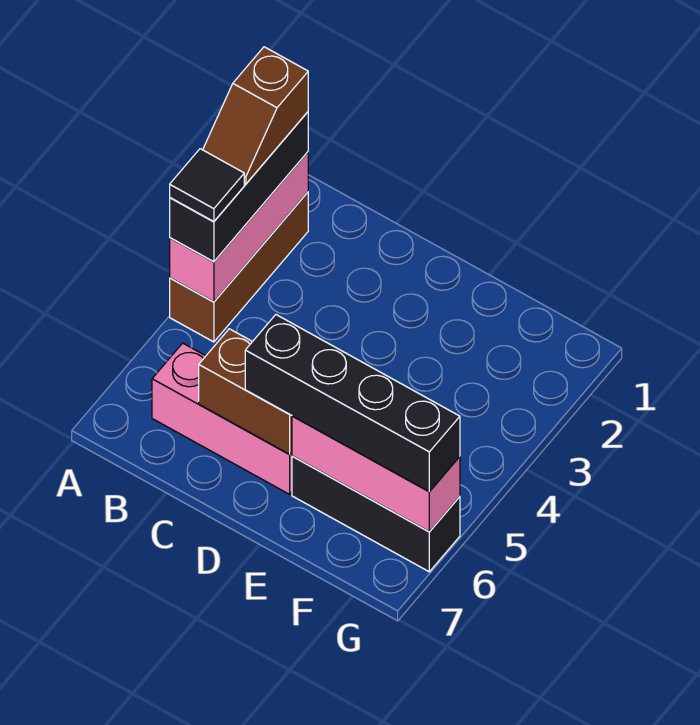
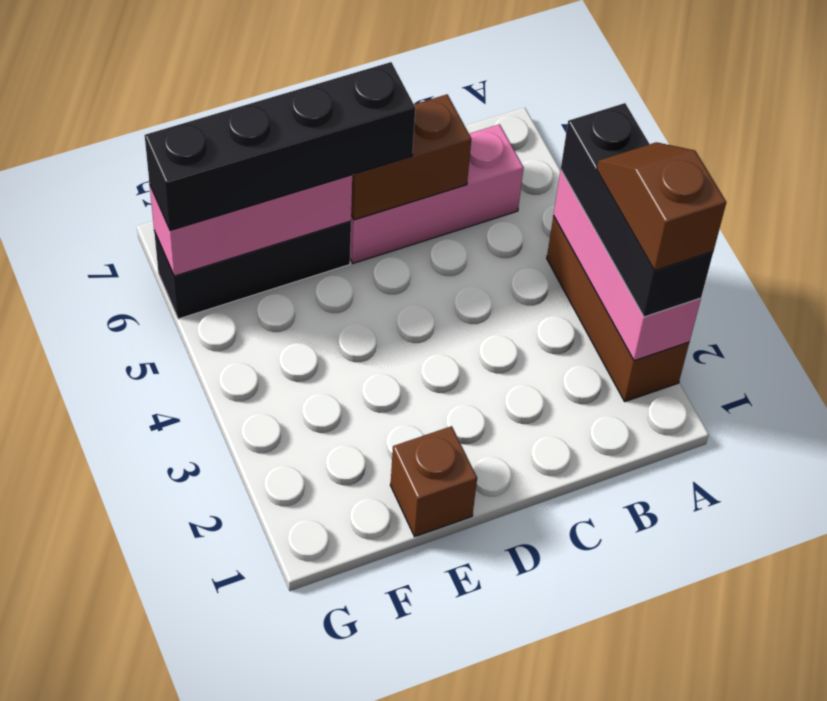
black tile A4 level 4 -> none
none -> brown brick E1 level 1

